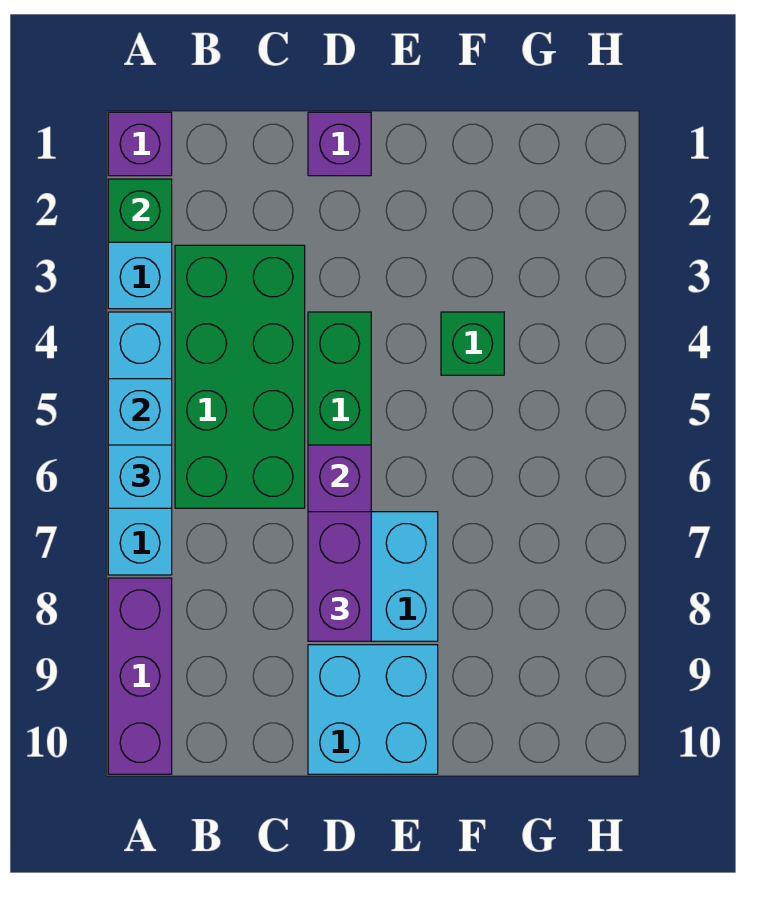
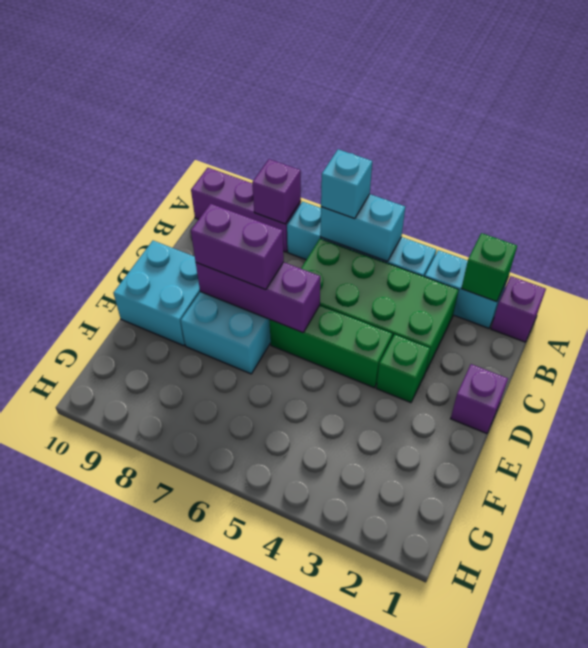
none -> purple brick A8 level 2
green brick F4 level 1 -> green brick D3 level 1

